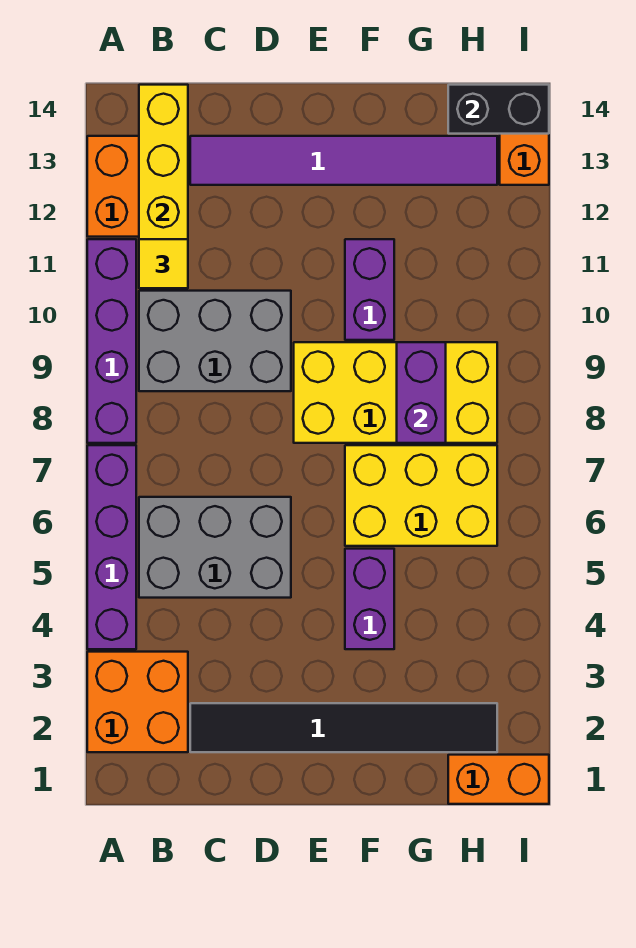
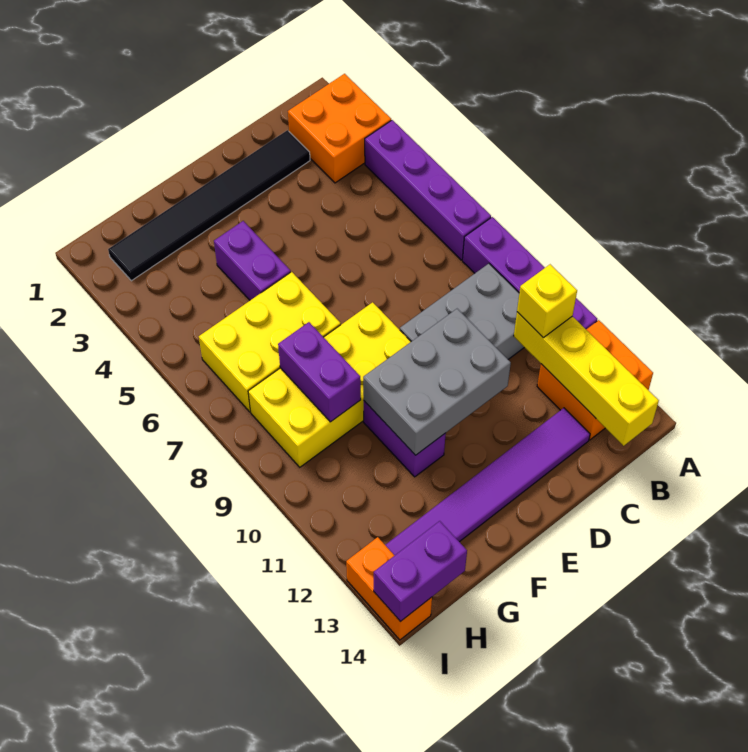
grey brick B5:D6 level 1 -> grey brick D10:F11 level 2
yellow tile B11 level 3 -> yellow brick B11 level 3
orange brick H1:I1 level 1 -> none
black brick H14:I14 level 2 -> purple brick H14:I14 level 2

